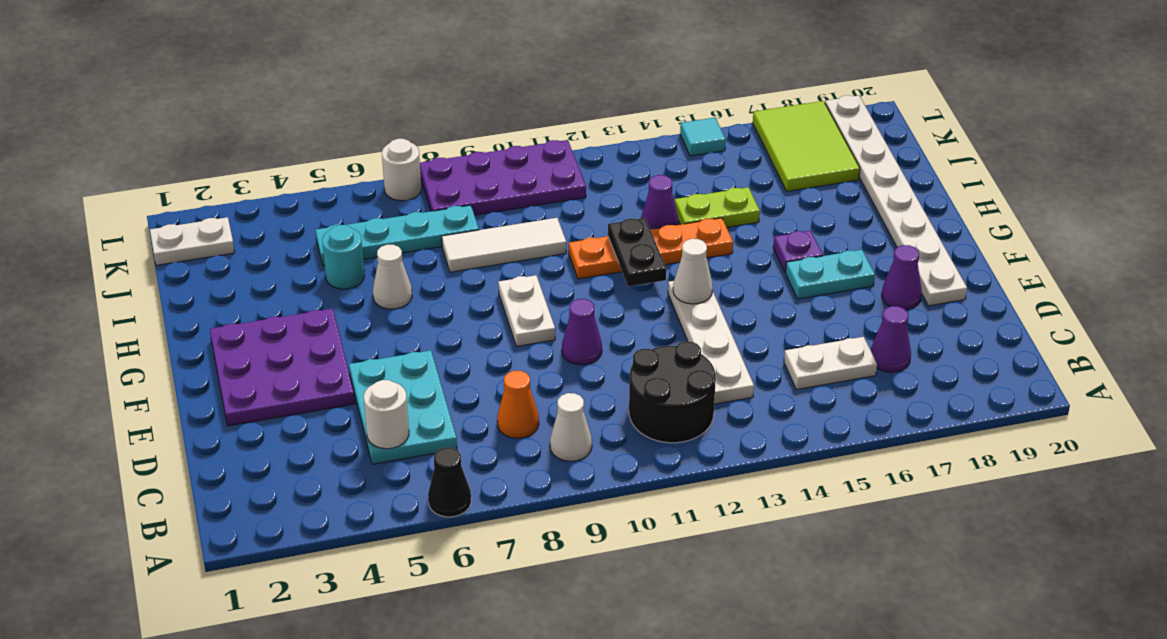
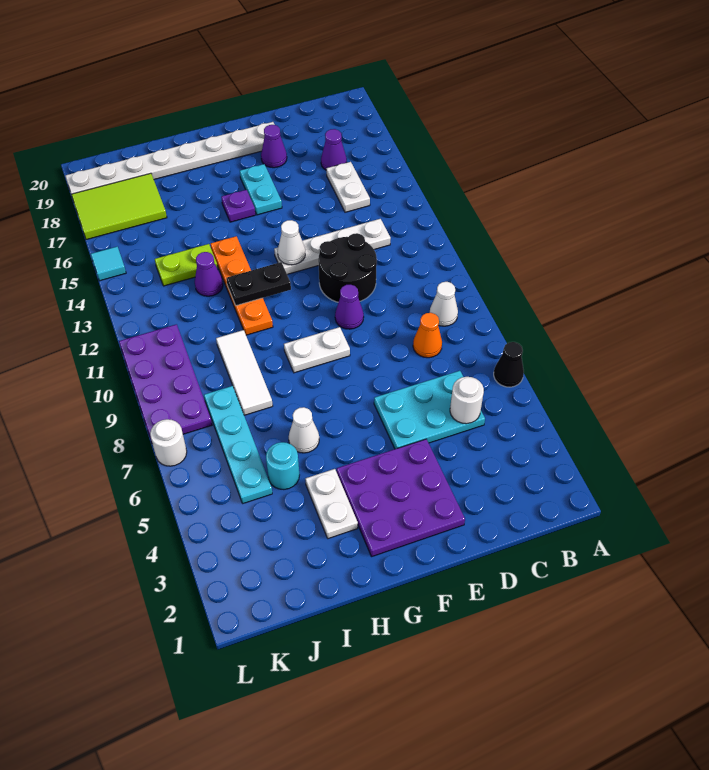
black round brick B11:C12 level 1 -> black round brick D11:E12 level 1
lime plate I14:I15 level 1 -> lime plate I14:J14 level 1
white plate K1:K2 level 1 -> white plate H3:H4 level 1

